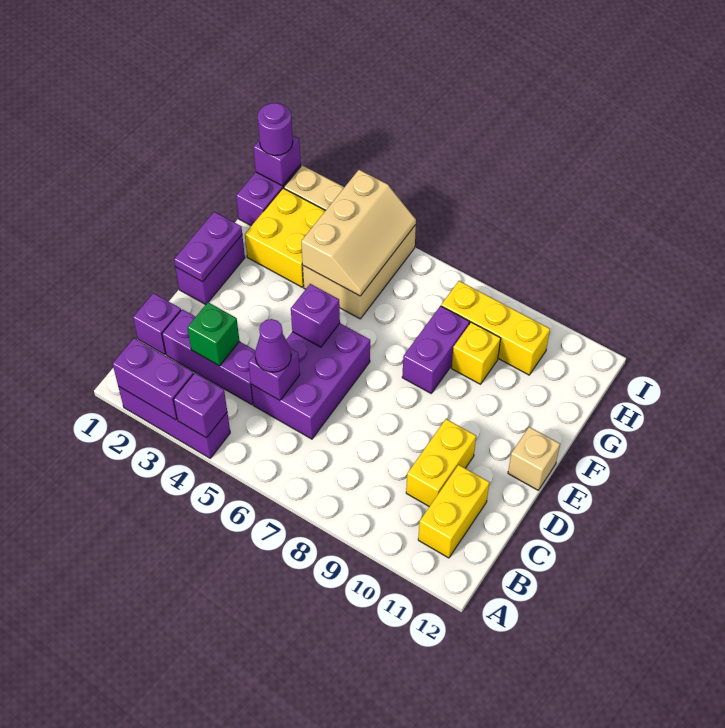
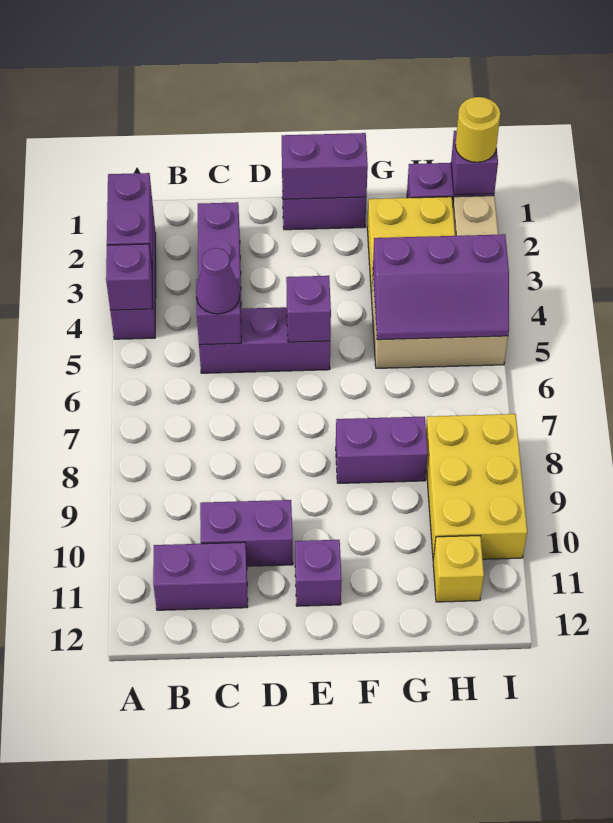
yellow brick B11:C11 level 1 -> purple brick B11:C11 level 1
purple brick C1 level 1 -> purple brick E11 level 1
green brick C3 level 2 -> none
purple brick C5:E6 level 1 -> purple brick C5:E5 level 1
yellow brick C10:D10 level 1 -> purple brick C10:D10 level 1
purple plate E1:F1 level 2 -> purple brick E1:F1 level 2
tan brick E12 level 1 -> none
tan slope G4:I5 level 2 top 4 -> purple slope G4:I5 level 2 top 4
yellow brick G9 level 1 -> yellow brick H11 level 1
yellow brick H8:H10 level 1 -> yellow brick H8:I10 level 1
purple round brick I1 level 3 -> yellow round brick I1 level 3

